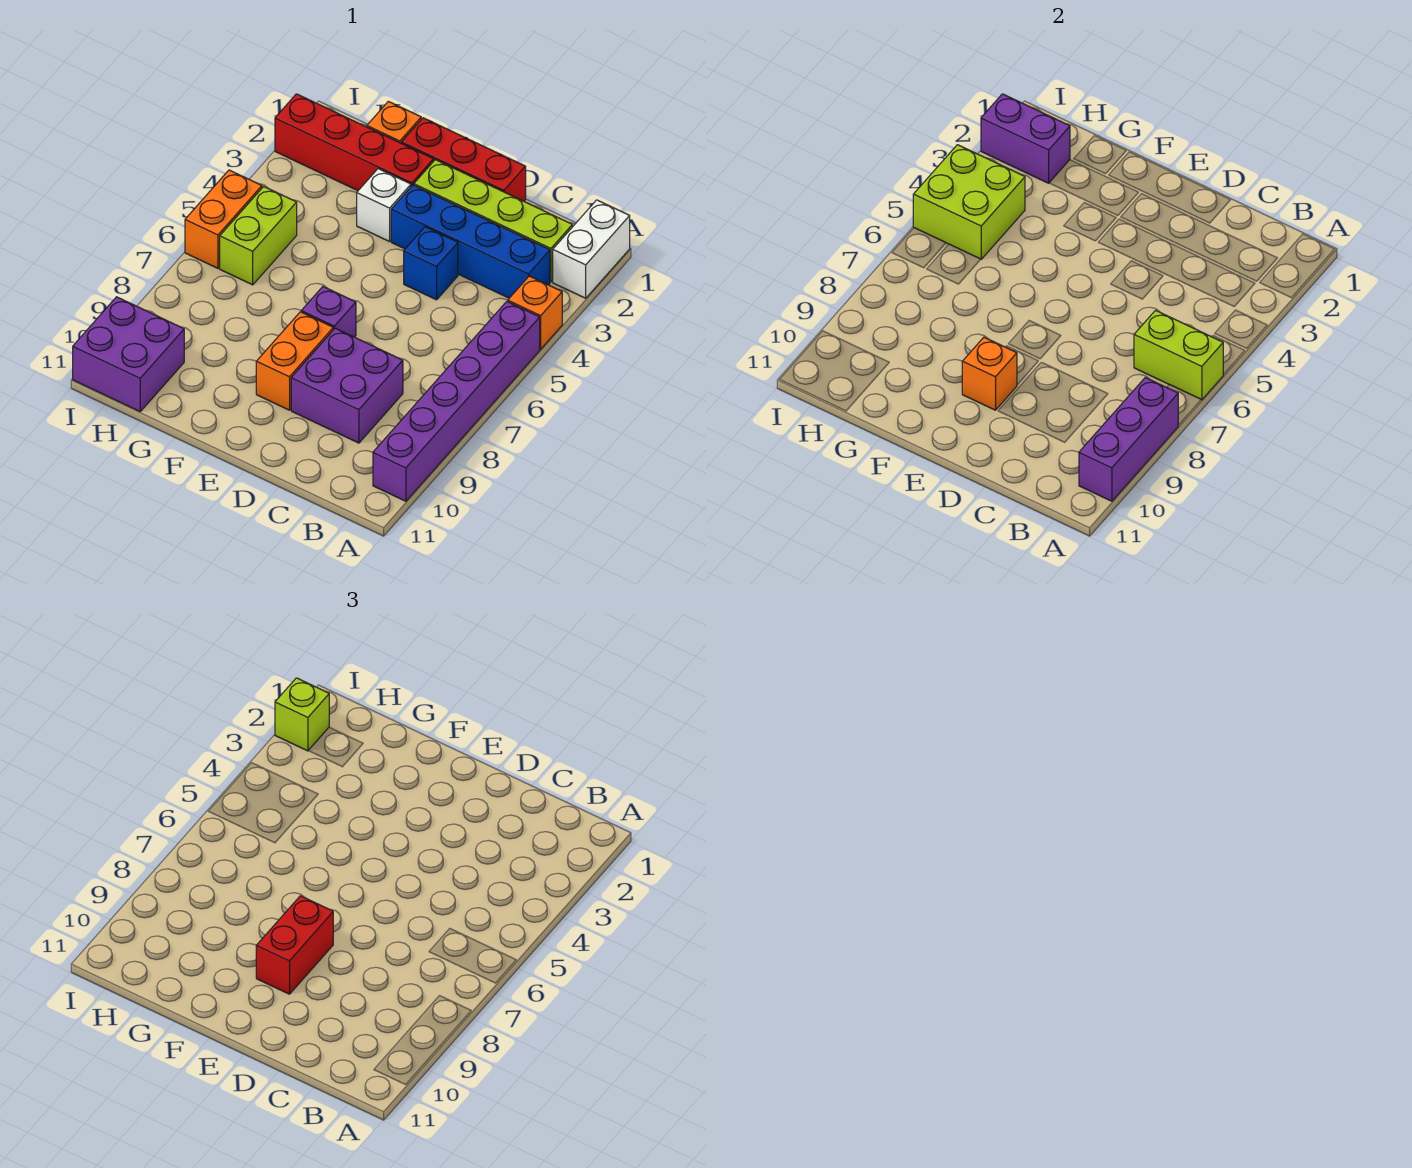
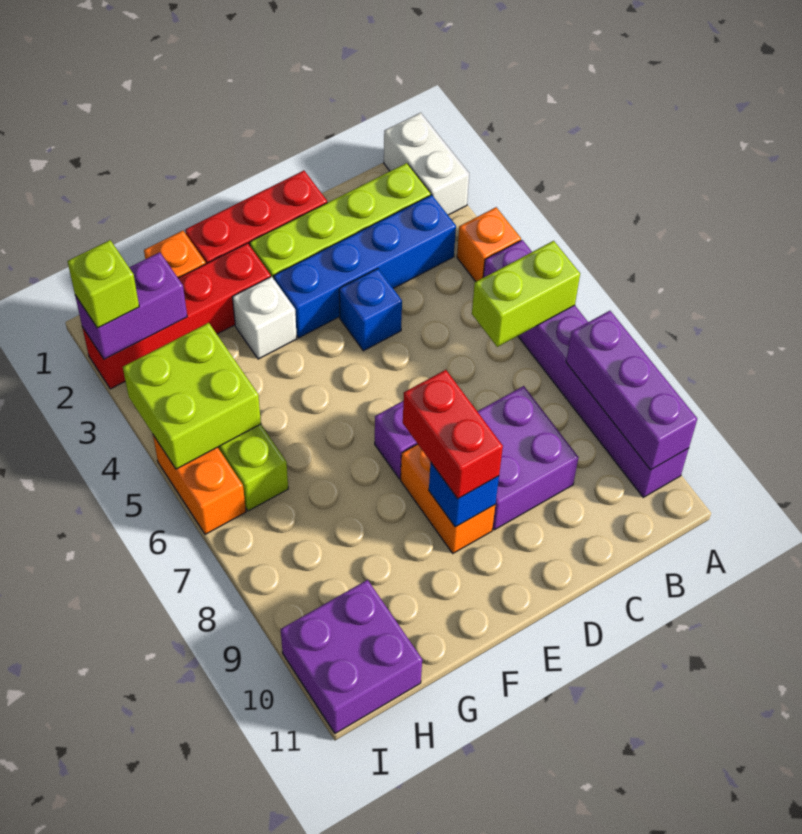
orange brick E9 level 2 -> blue brick E9 level 2

